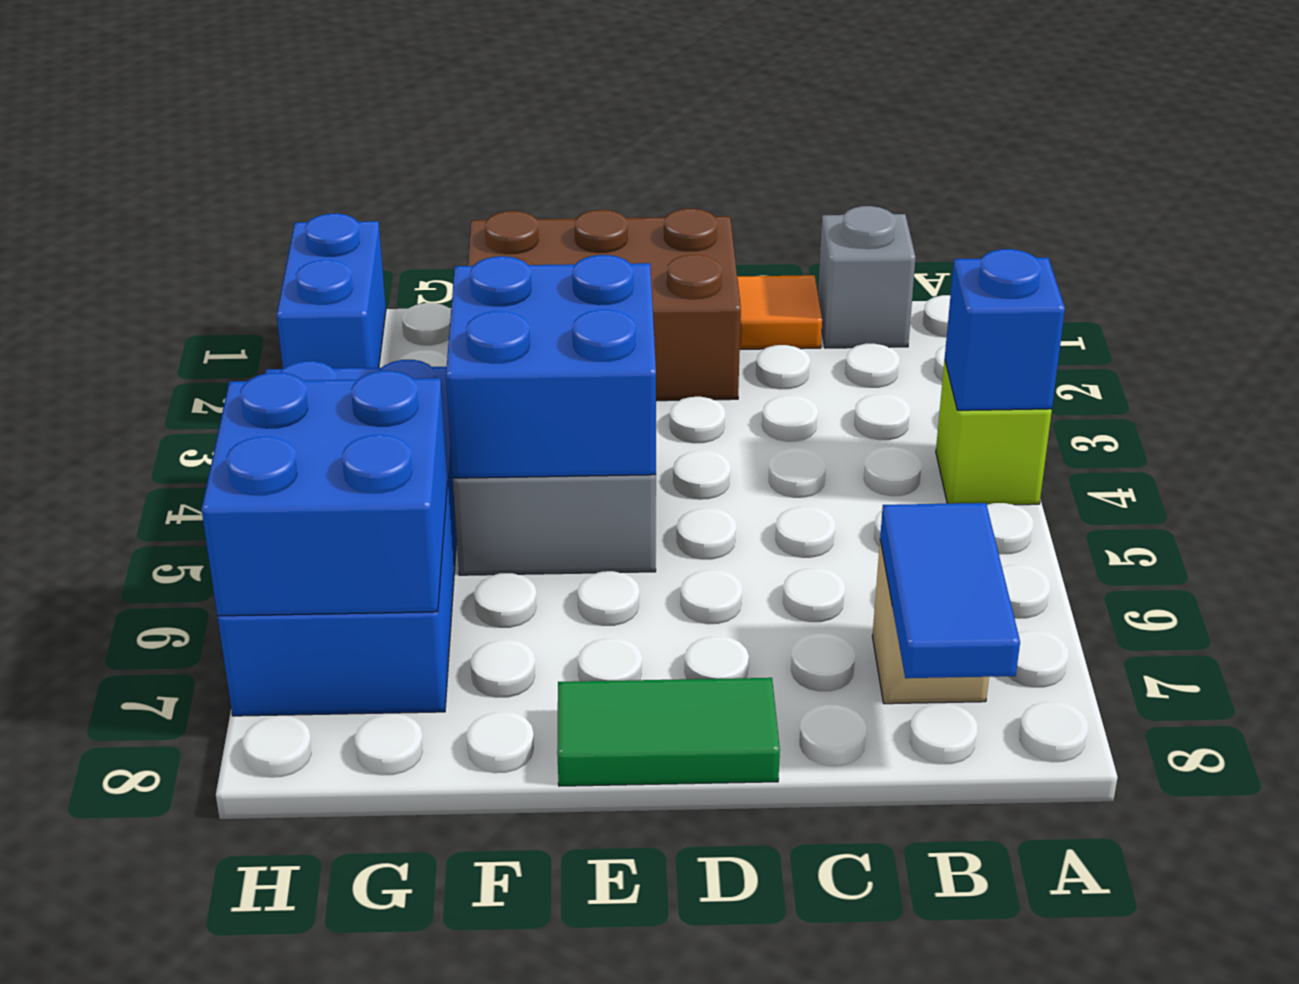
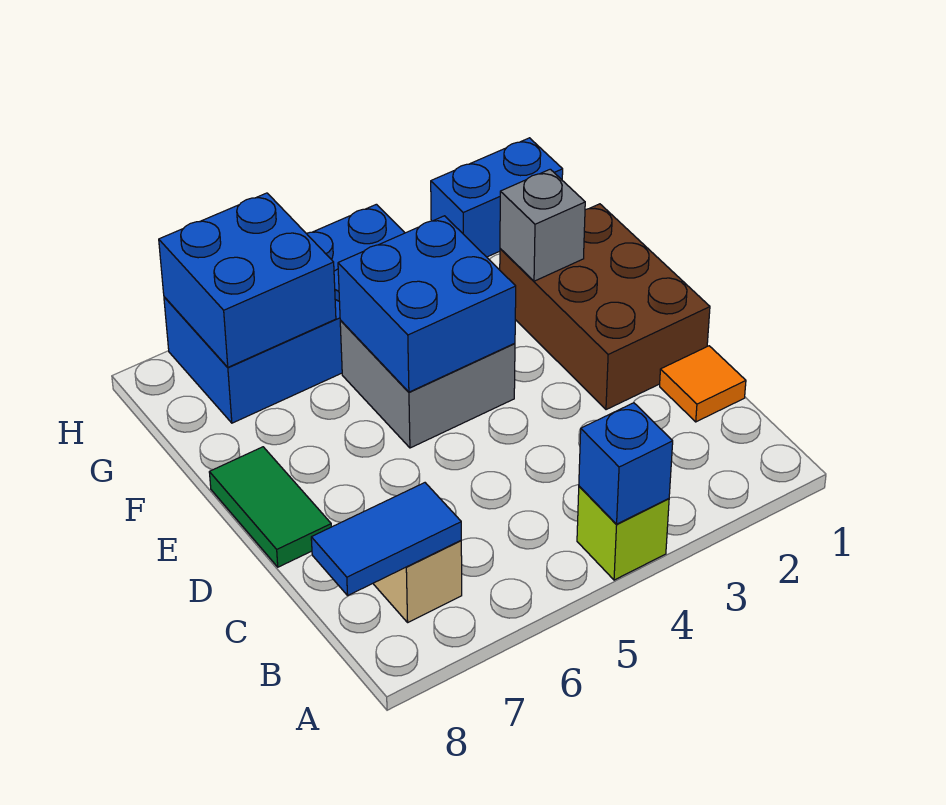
grey brick B1 level 1 -> grey brick F2 level 2

